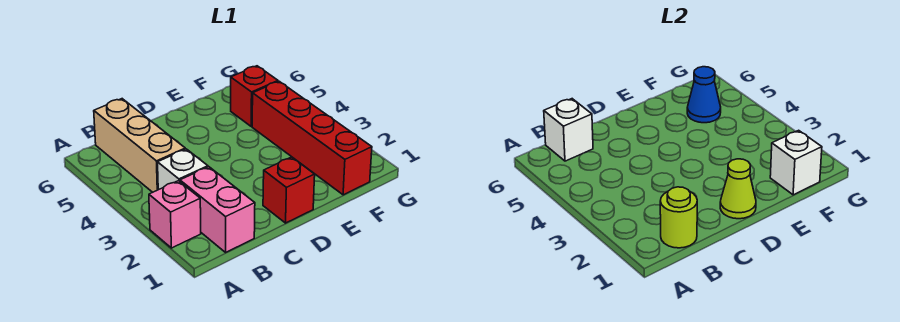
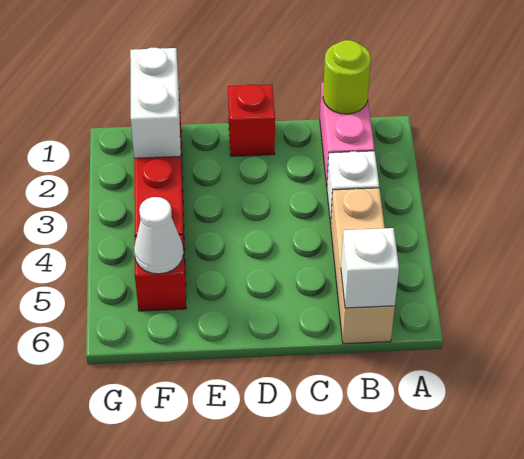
pink brick A2 level 1 -> none
lime cone D1 level 2 -> none
white brick F1 level 2 -> white brick F1:F2 level 2
blue cone F5 level 2 -> white cone F5 level 2

